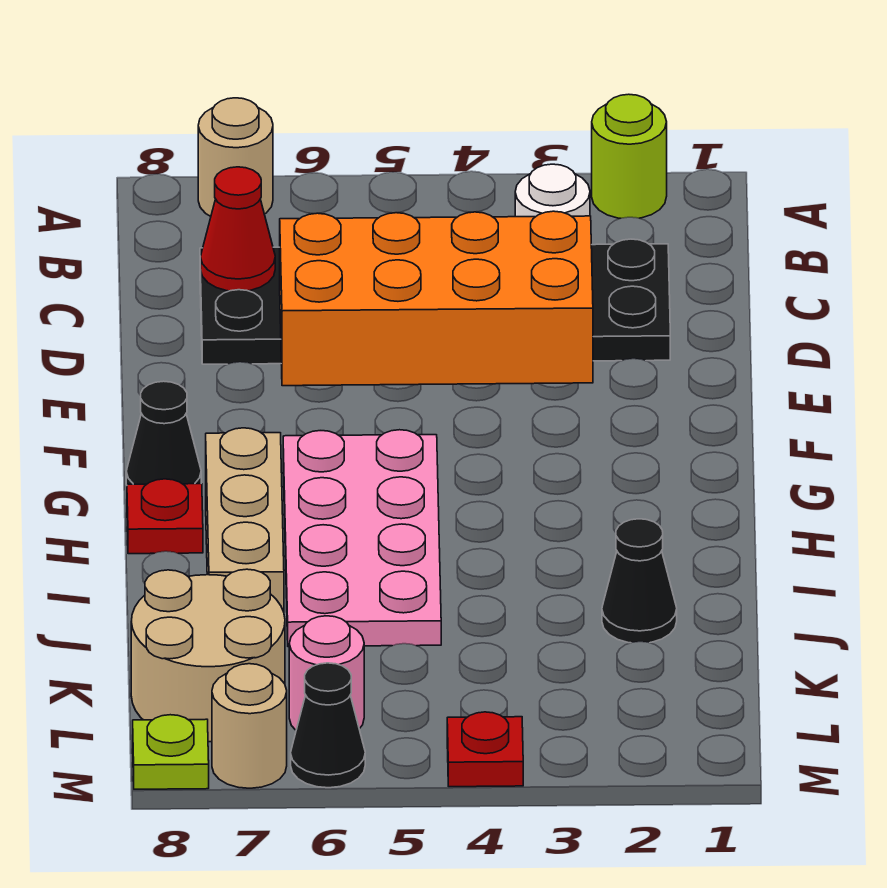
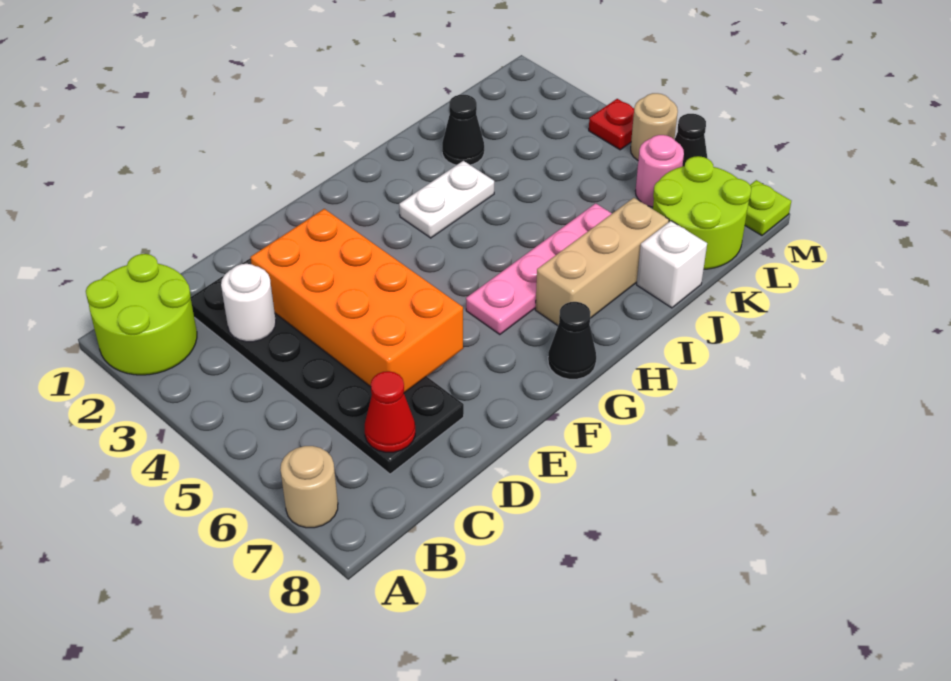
lime round brick A2 level 1 -> lime round brick A1:B2 level 1
pink plate G5:J6 level 1 -> pink plate G6:J6 level 1
none -> white plate H3:I3 level 1
red plate H8 level 1 -> none
none -> white brick J8 level 1
tan round brick K7:L8 level 1 -> lime round brick K7:L8 level 1
tan round brick M7 level 1 -> tan round brick M5 level 1

